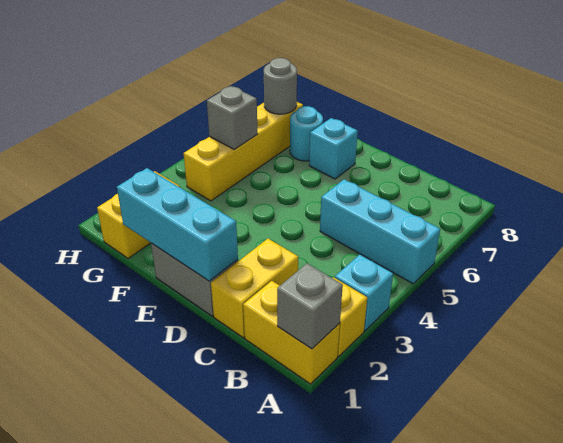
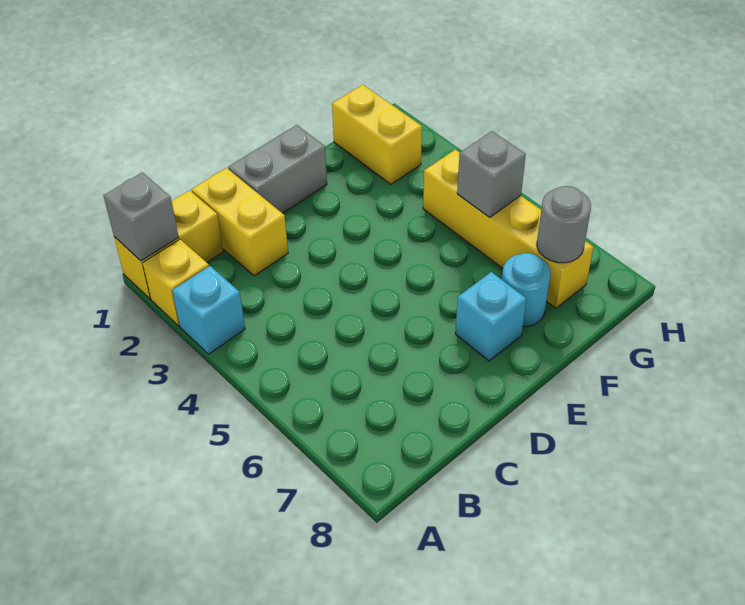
cyan brick A5:C5 level 1 -> none
cyan brick D1:F1 level 2 -> none

